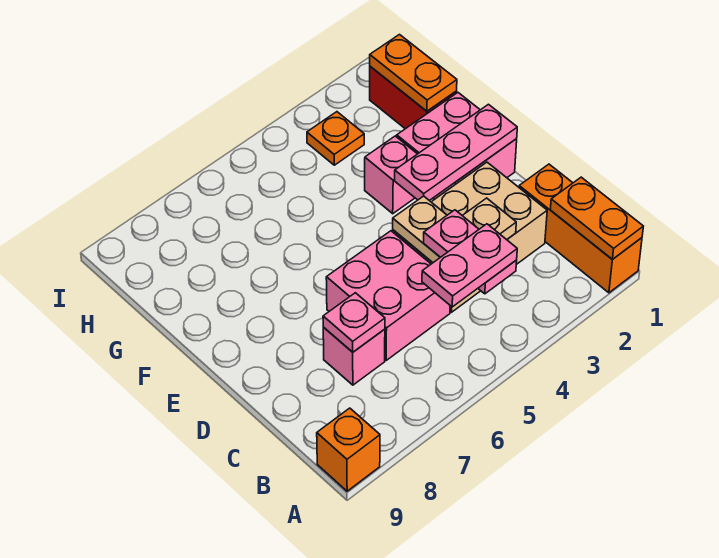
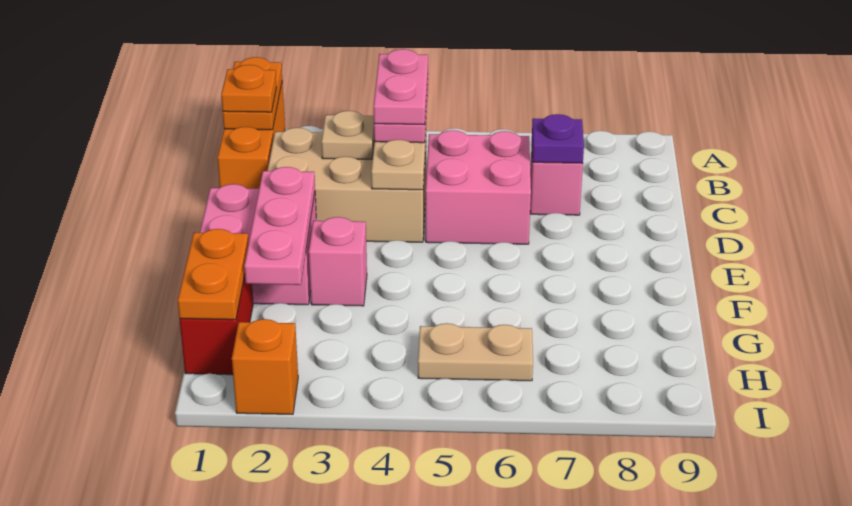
orange brick A9 level 1 -> orange brick I2 level 1
pink plate B4:B5 level 4 -> pink plate B4:C4 level 4
pink plate C7 level 2 -> purple plate C7 level 2
pink plate E1:E3 level 2 -> pink plate E2:G2 level 2
orange plate H3 level 1 -> orange plate B1 level 3
none -> tan plate H5:H6 level 1

